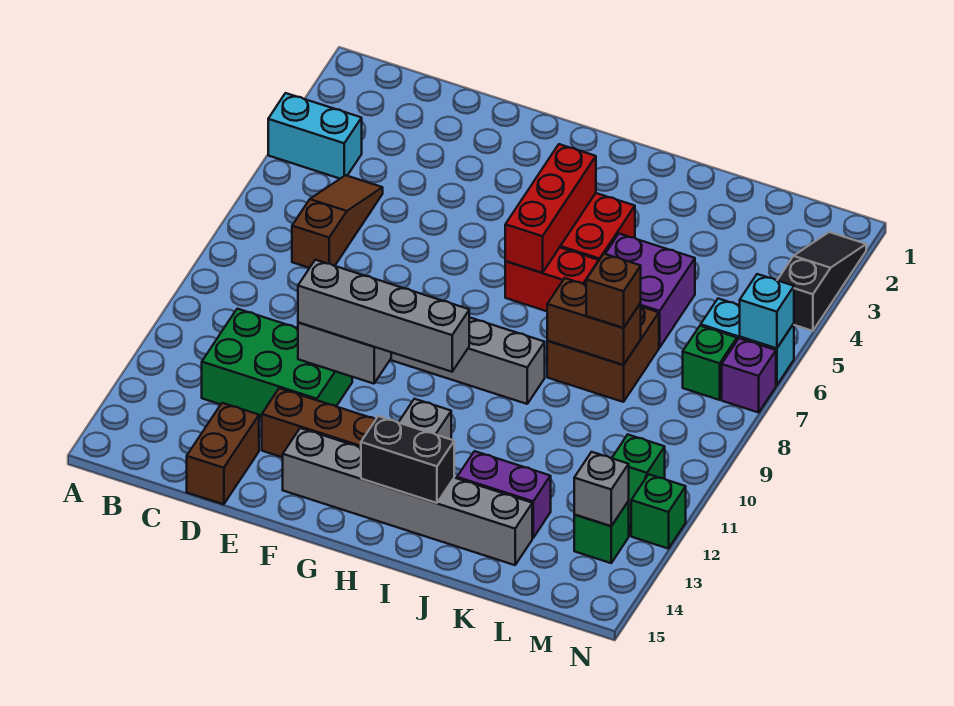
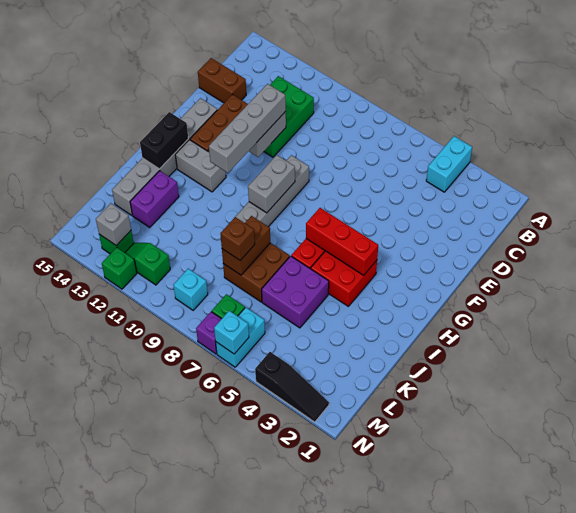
brown slope C5:C7 level 1 top 7 -> none
none -> grey brick G9:H9 level 2
none -> cyan brick M9 level 1

